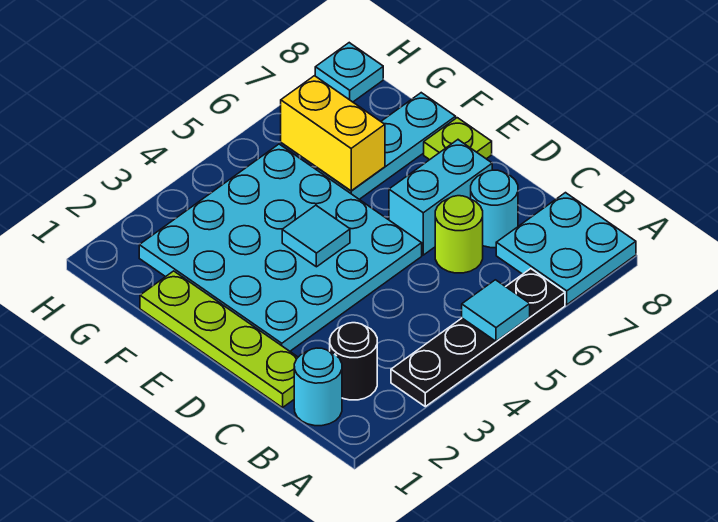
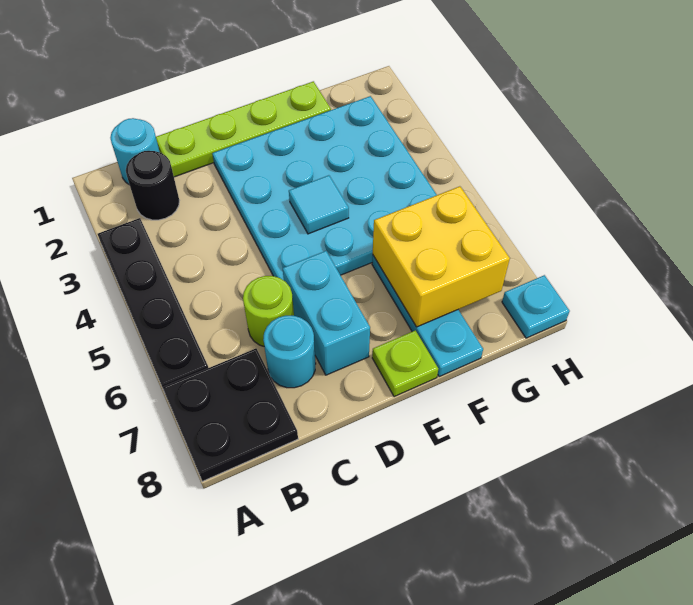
cyan tile A5 level 2 -> none
cyan plate A7:B8 level 1 -> black plate A7:B8 level 1
yellow brick F6:G6 level 2 -> yellow brick F6:G7 level 2

